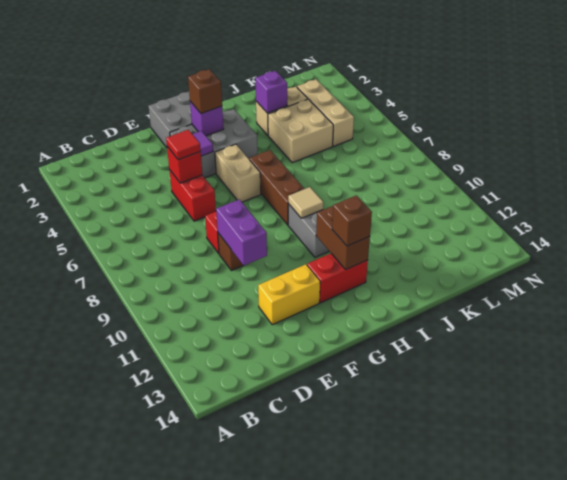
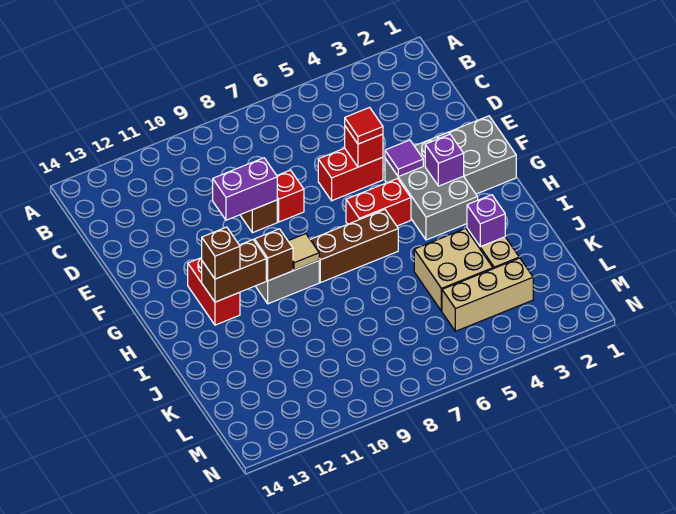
yellow brick E12:F12 level 1 -> none
brown brick G3 level 3 -> brown brick H10 level 2
tan brick G5:G6 level 1 -> red brick G5:G6 level 1

